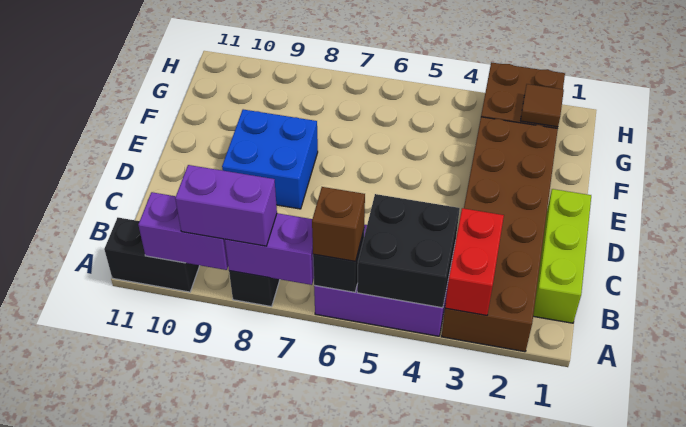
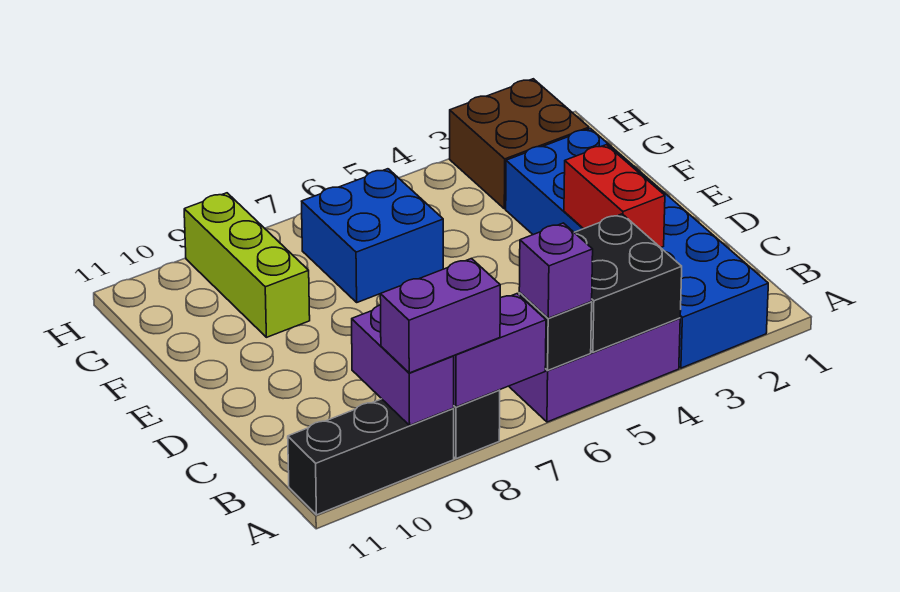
brown brick A2:F3 level 1 -> blue brick A2:F3 level 1
red brick A3:B3 level 2 -> red brick C3:D3 level 2
brown brick A6 level 3 -> purple brick A6 level 3
purple brick A9:A10 level 2 -> purple brick A9:B9 level 2
black brick A10:A11 level 1 -> black brick A9:A11 level 1
lime brick B1:D1 level 1 -> lime brick F9:H9 level 1
blue brick D8:E9 level 1 -> blue brick F6:G7 level 1
brown tile G2 level 2 -> none

